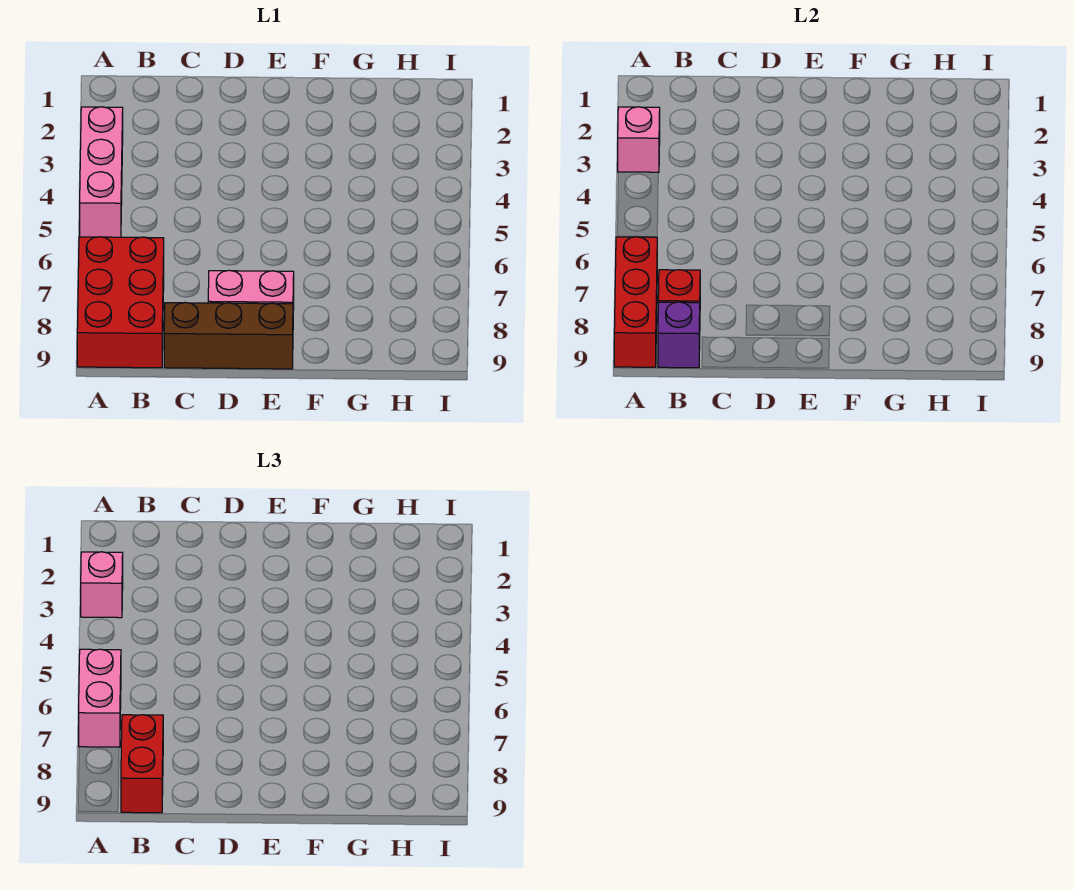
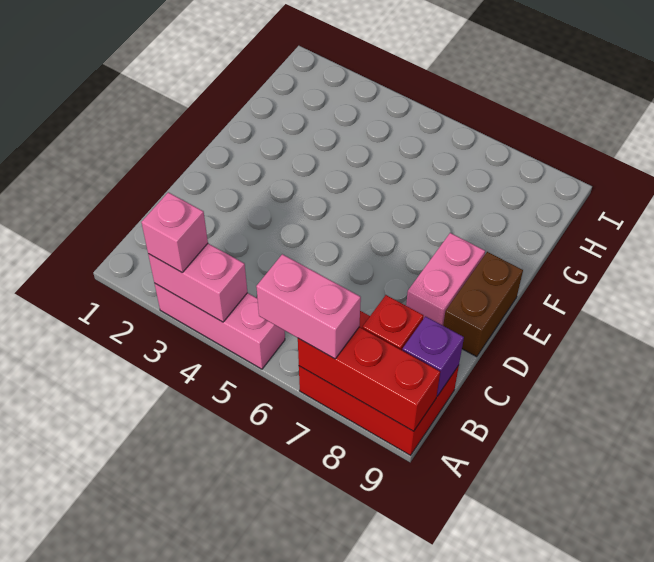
pink brick A3 level 2 -> pink brick A3:A4 level 2
red brick B8:B9 level 3 -> none
brown brick C9:E9 level 1 -> brown brick D9:E9 level 1

